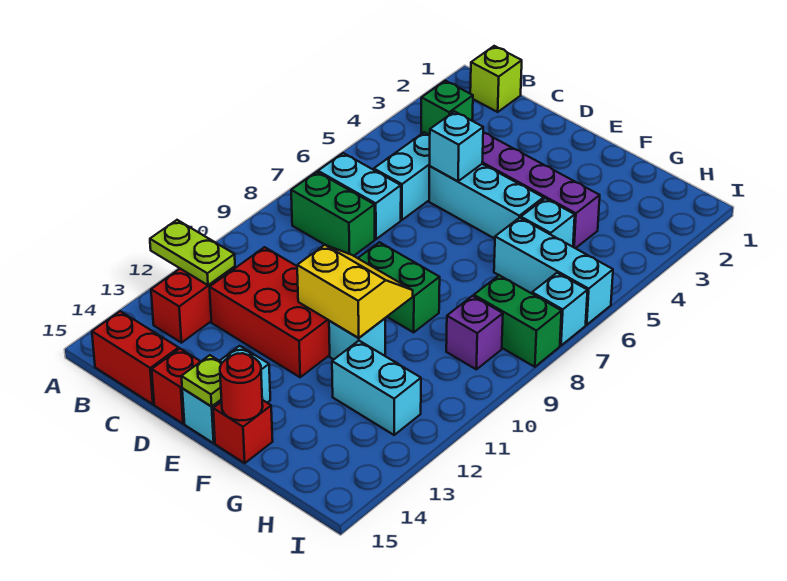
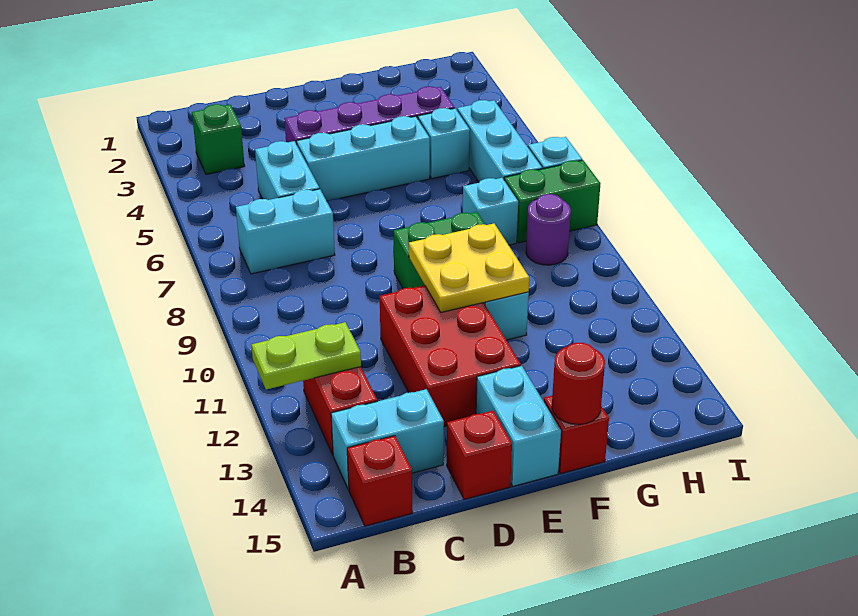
lime brick B1 level 1 -> none
green brick B8:C8 level 1 -> none
red brick B15:C15 level 1 -> red brick B15 level 1
red brick C11:E12 level 1 -> red brick D11:E13 level 1
cyan brick D5 level 2 -> cyan brick G8 level 1
yellow slope E10:F11 level 2 top 11 -> yellow plate E10:F11 level 2
lime plate E15 level 2 -> none
cyan brick G6:I6 level 1 -> cyan brick H5:H7 level 1
cyan brick G12:H12 level 1 -> cyan brick B14:C14 level 1
purple brick H9 level 1 -> purple round brick H9 level 1

